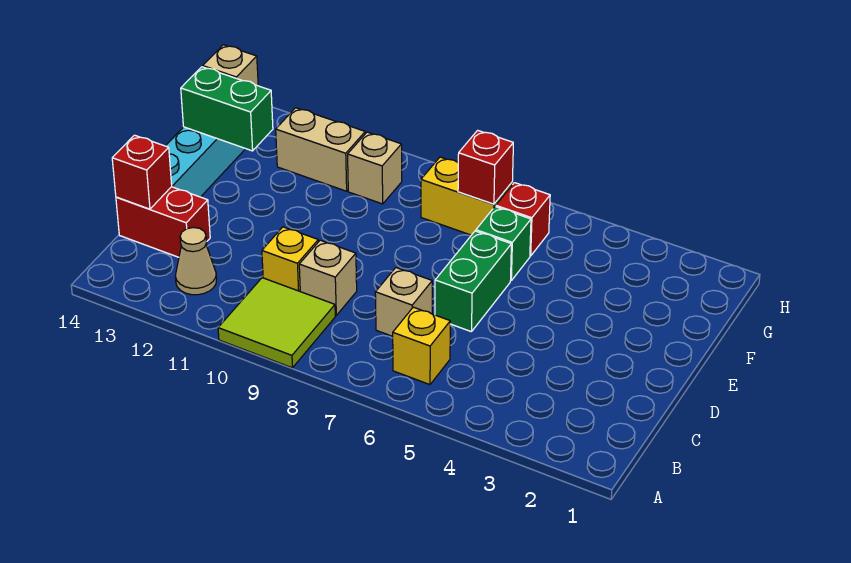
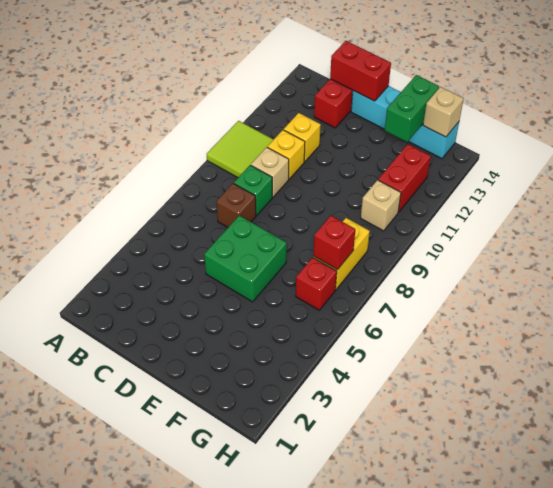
yellow brick B6 level 1 -> yellow brick C11 level 1
tan cone B12 level 1 -> none
tan brick C7 level 1 -> brown brick C7 level 1
red brick C14 level 2 -> red brick C14:D14 level 2
green brick D6:E6 level 1 -> green brick D5:E6 level 1
green brick F6 level 1 -> green brick C8 level 1
tan brick G11:G12 level 1 -> red brick G11:G12 level 1

